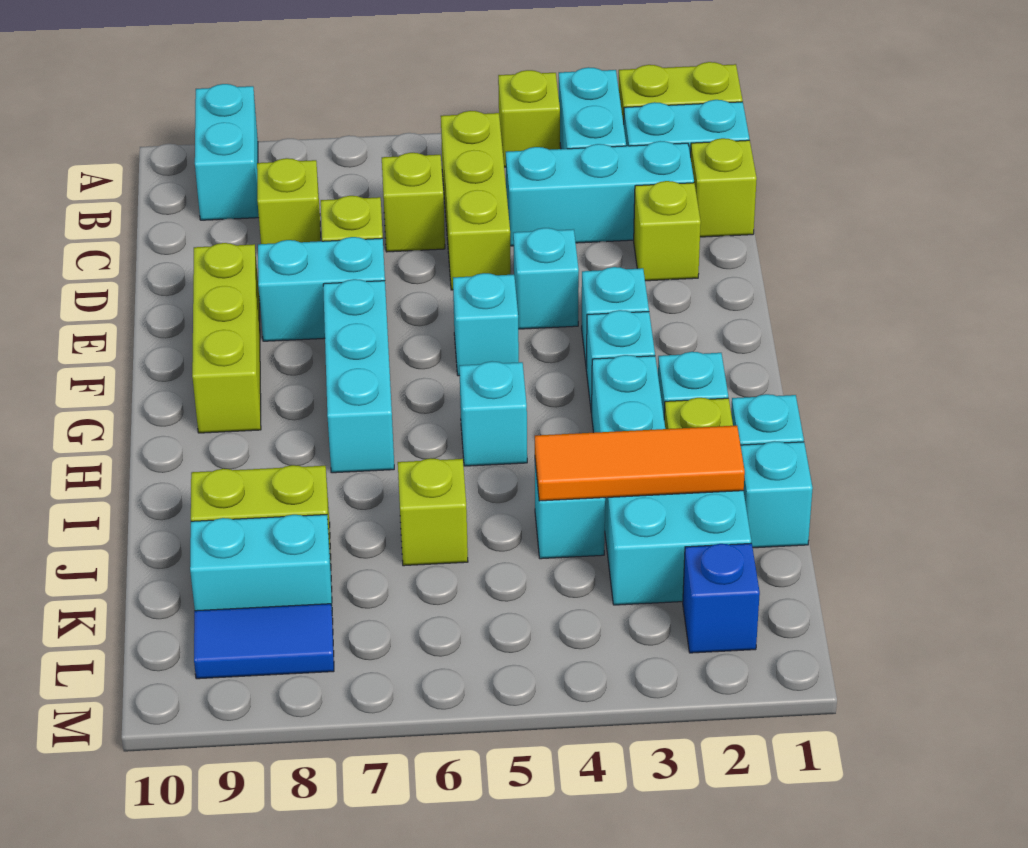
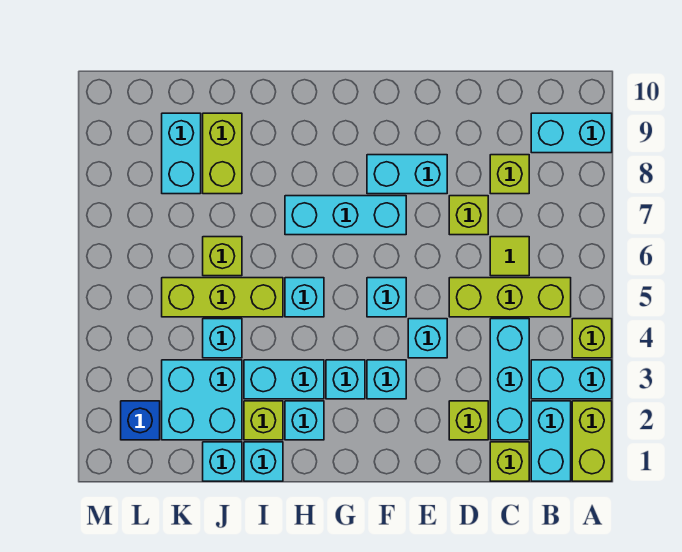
lime brick C6 level 1 -> lime tile C6 level 1
cyan brick E7:E8 level 1 -> cyan brick E8:F8 level 1
lime brick E9:G9 level 1 -> lime brick I5:K5 level 1
orange tile J2:J4 level 2 -> none
blue tile L8:L9 level 1 -> none

